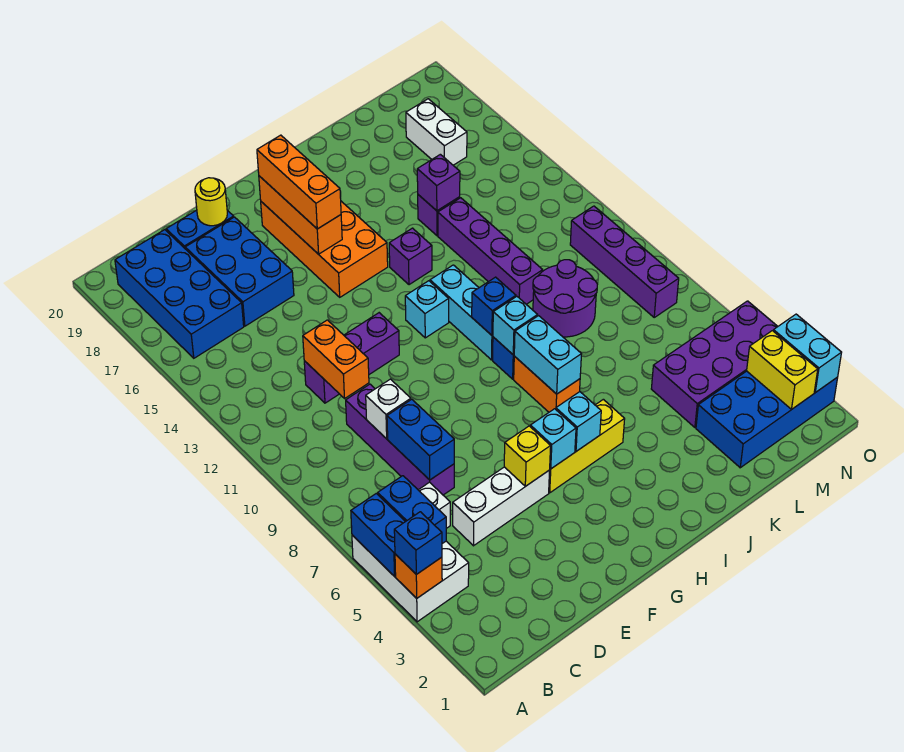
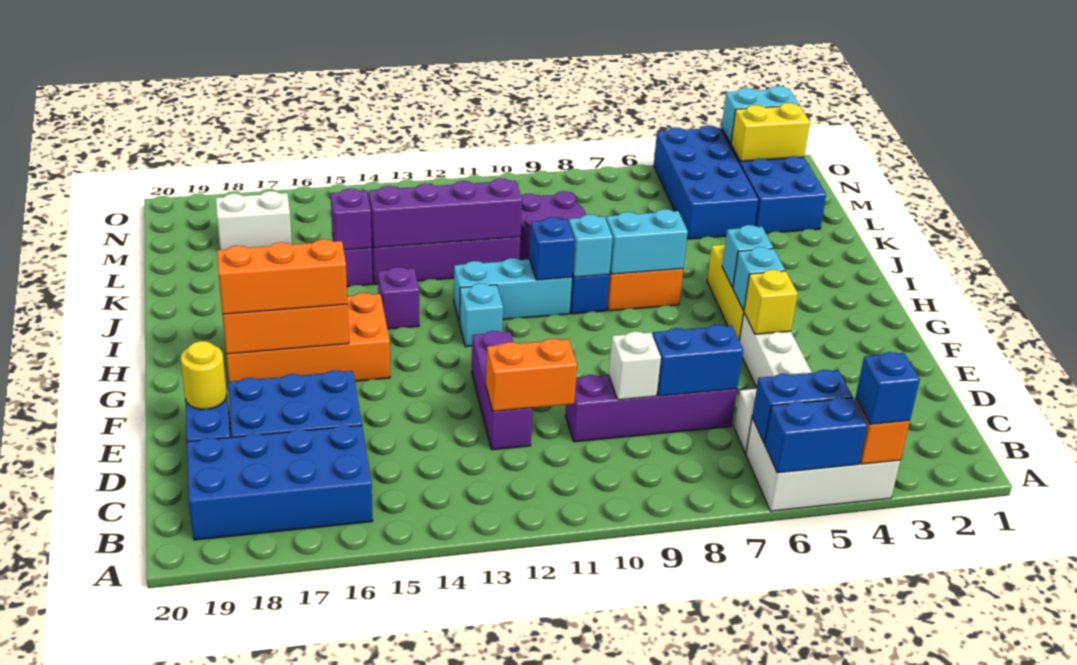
purple brick L4:O5 level 1 -> blue brick L4:O5 level 1
purple brick N8:N11 level 1 -> purple brick K11:K14 level 2

